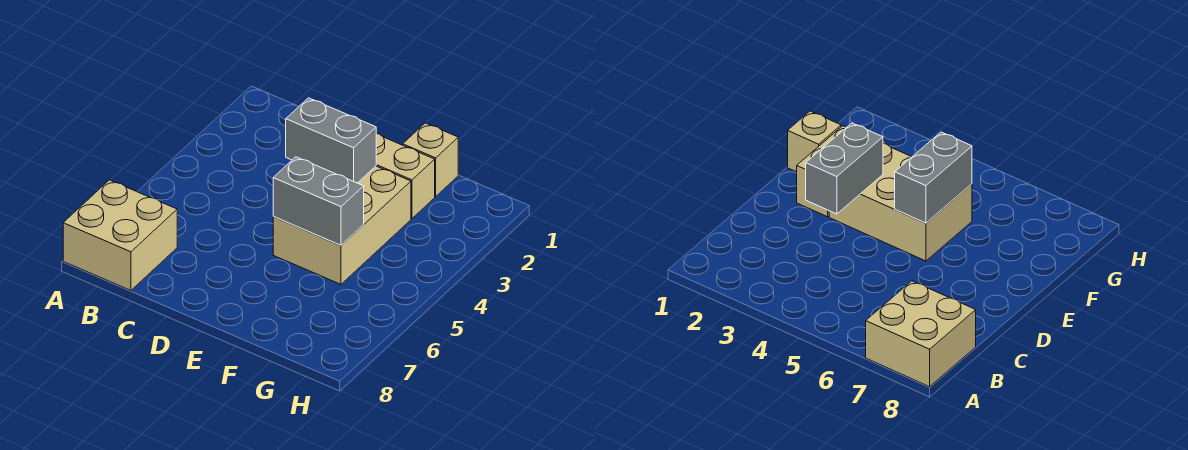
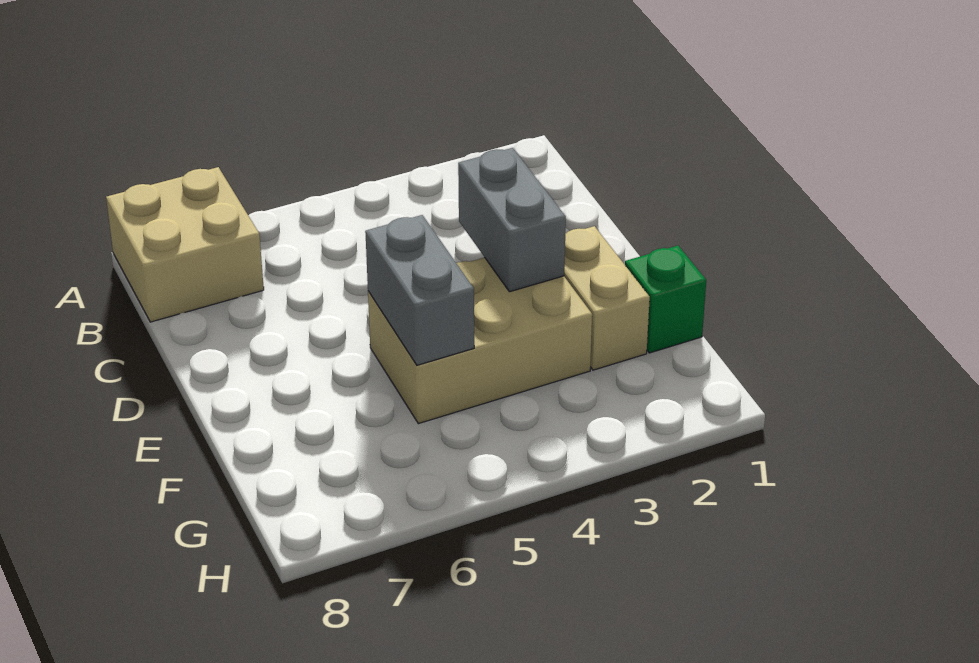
tan brick F1 level 1 -> green brick F1 level 1

